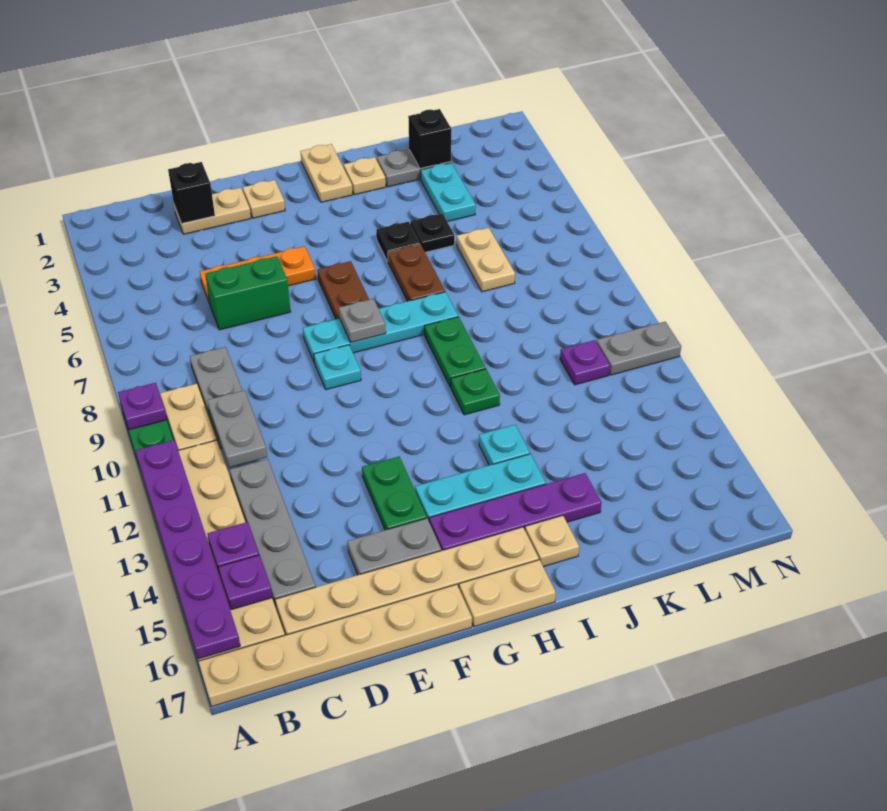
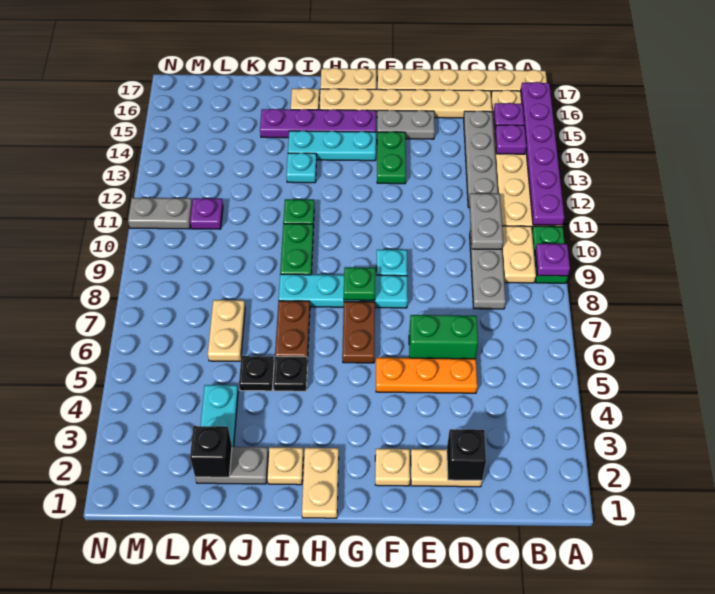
grey plate G8 level 2 -> green plate G8 level 2

